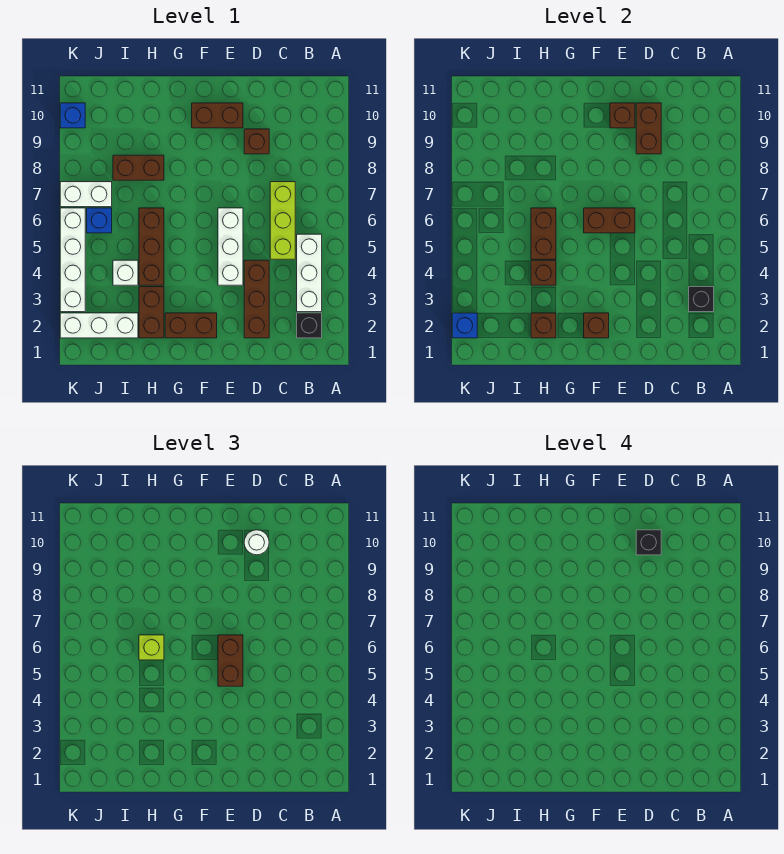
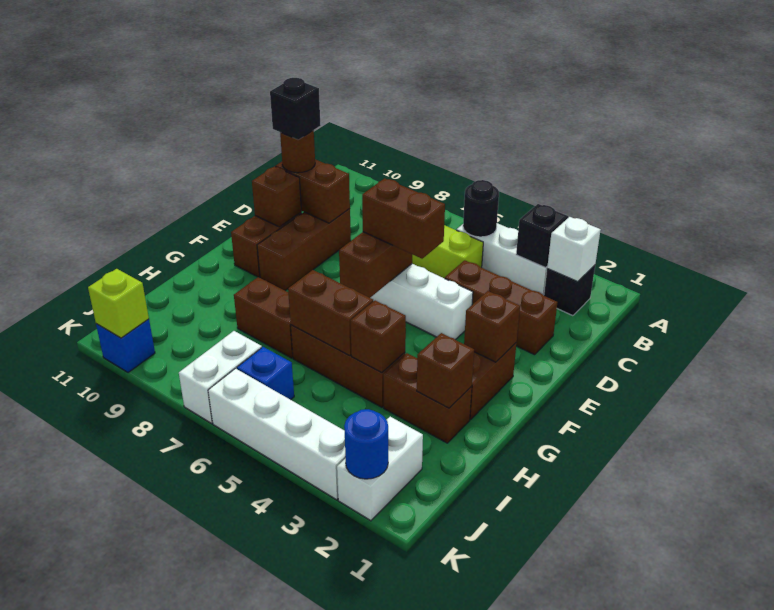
none -> black round brick B5 level 2
brown brick D9 level 1 -> brown brick D9:F9 level 1
white round brick D10 level 3 -> brown round brick D10 level 3
lime brick H6 level 3 -> lime brick K10 level 2
brown brick H8:I8 level 1 -> brown brick H7:H8 level 1
white brick I2:K2 level 1 -> white brick J2:K2 level 1
white brick I4 level 1 -> white brick B2 level 2
blue brick K2 level 2 -> blue round brick K2 level 2

